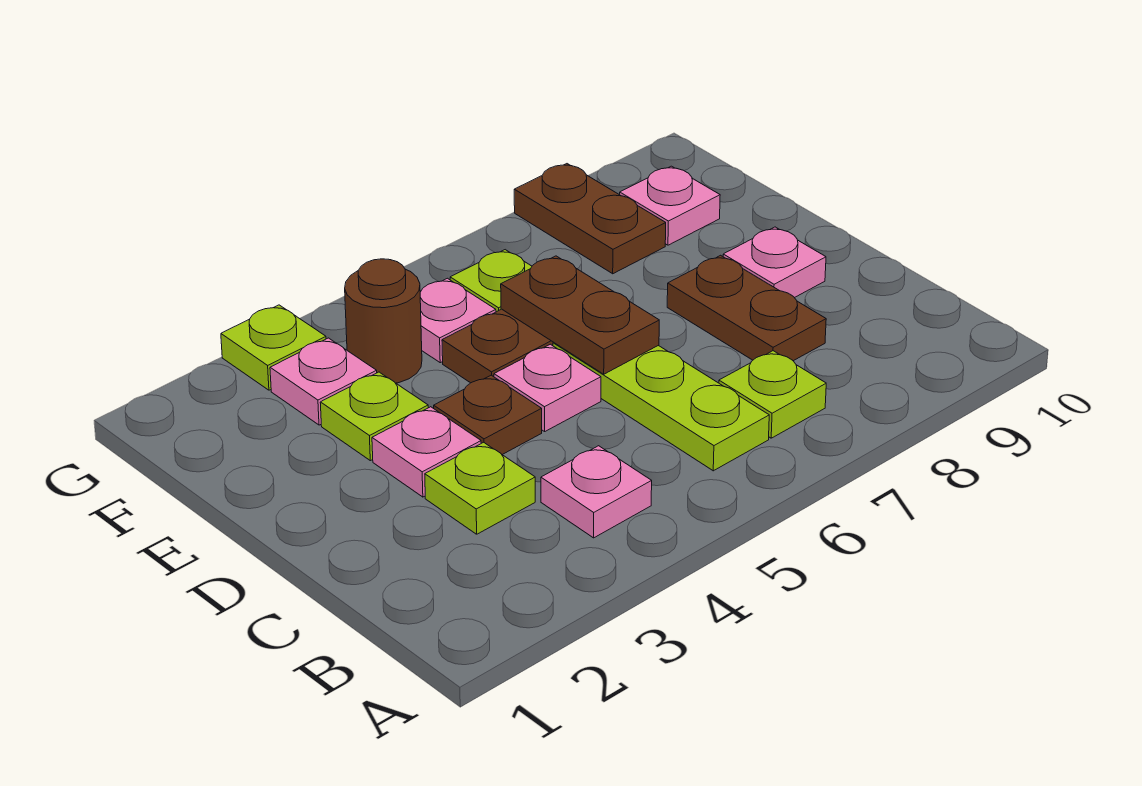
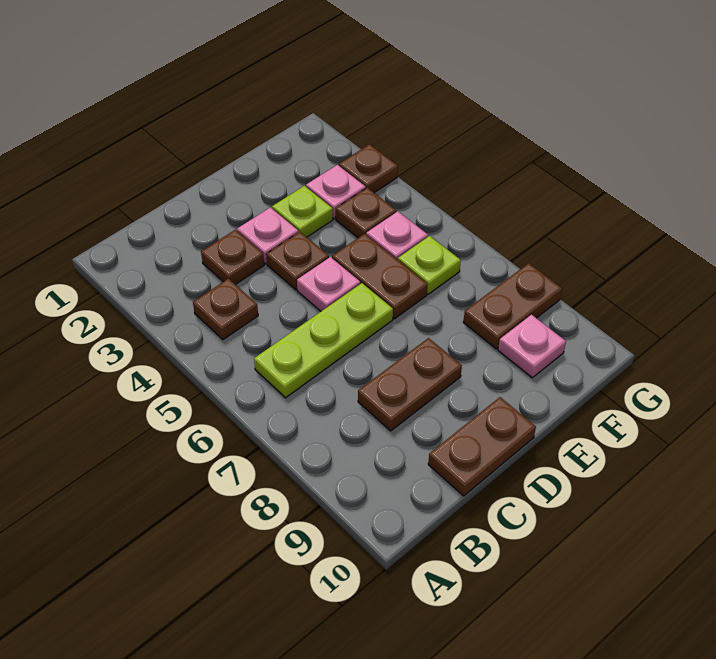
pink plate B4 level 1 -> brown plate B4 level 1
lime plate B7 level 1 -> none
lime plate C3 level 1 -> brown plate C3 level 1
brown plate D6:E6 level 2 -> brown plate C10:D10 level 1
pink plate D9 level 1 -> none
brown round brick F4 level 1 -> brown plate F4 level 1
lime plate G3 level 1 -> brown plate G3 level 1

